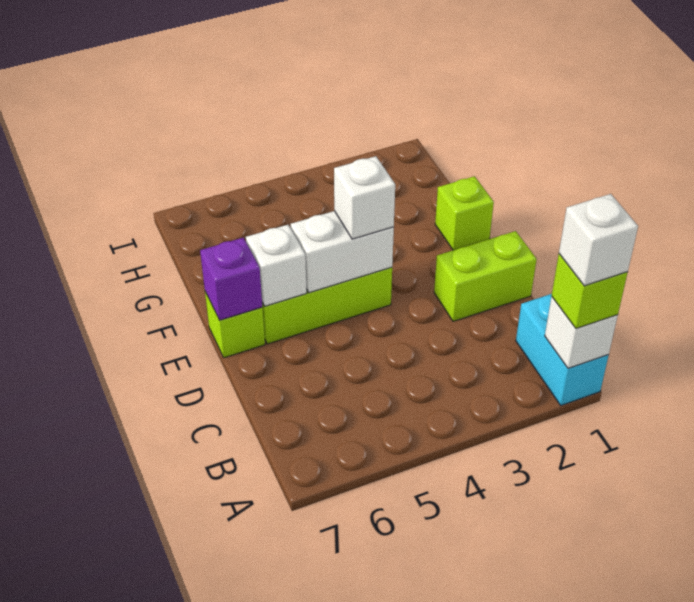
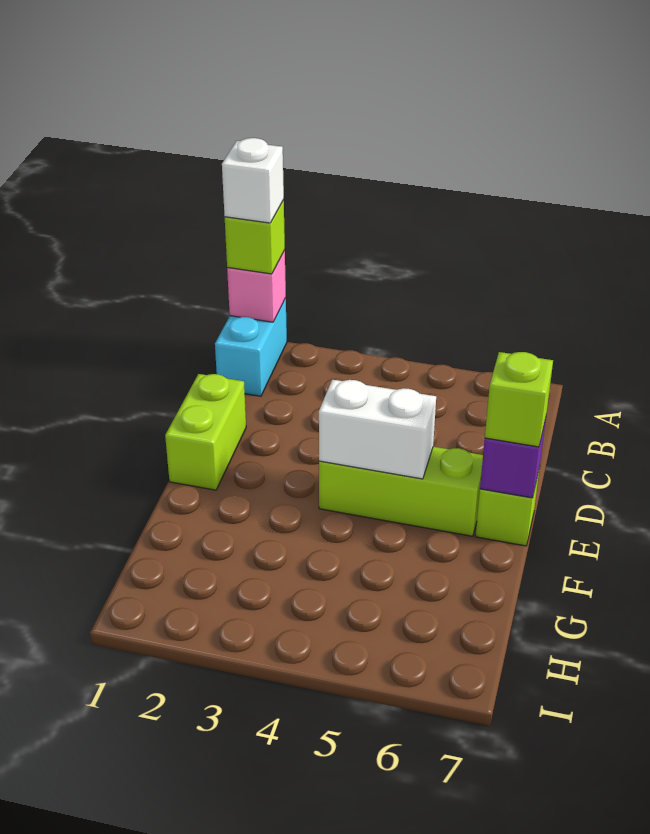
white brick A1 level 2 -> pink brick A1 level 2
lime brick D1:D2 level 1 -> lime brick D1:E1 level 1
white brick E4 level 3 -> none
white brick E6 level 2 -> none
lime brick F1 level 1 -> lime brick E7 level 3

